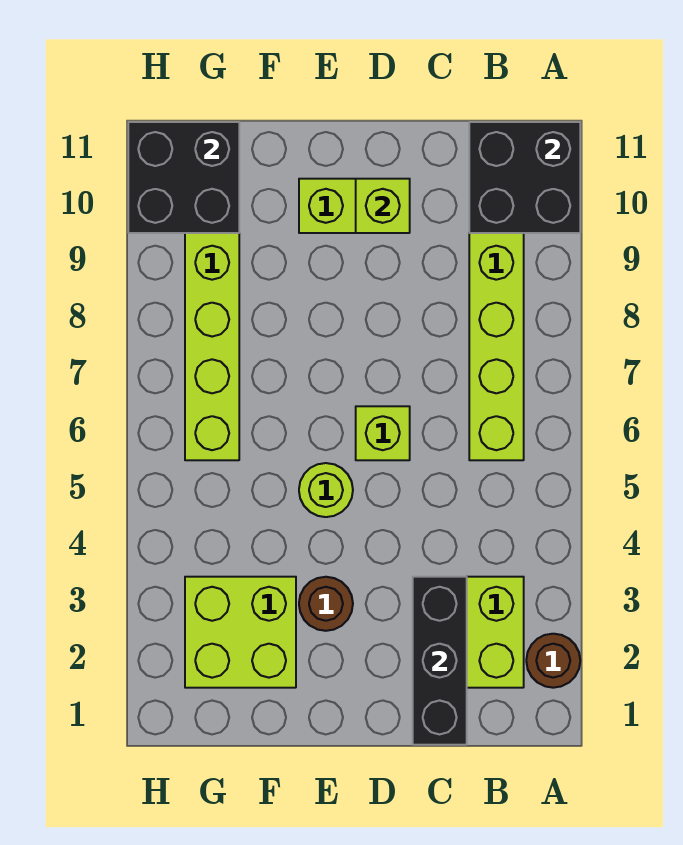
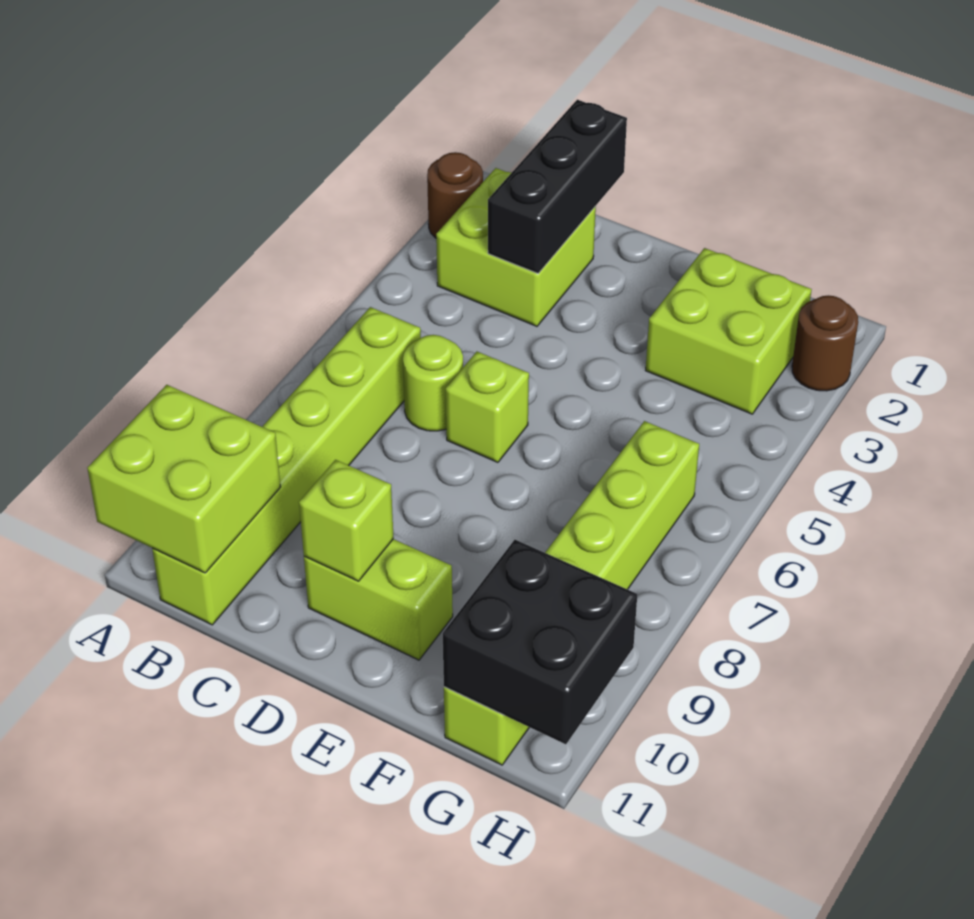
black brick A10:B11 level 2 -> lime brick A10:B11 level 2
brown round brick E3 level 1 -> brown round brick H2 level 1
lime round brick E5 level 1 -> lime round brick C6 level 1

